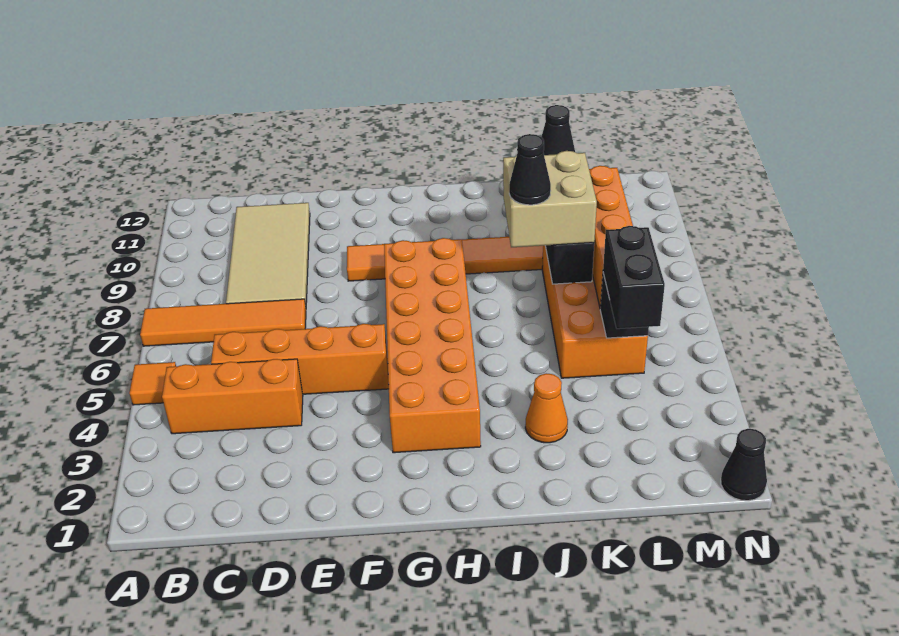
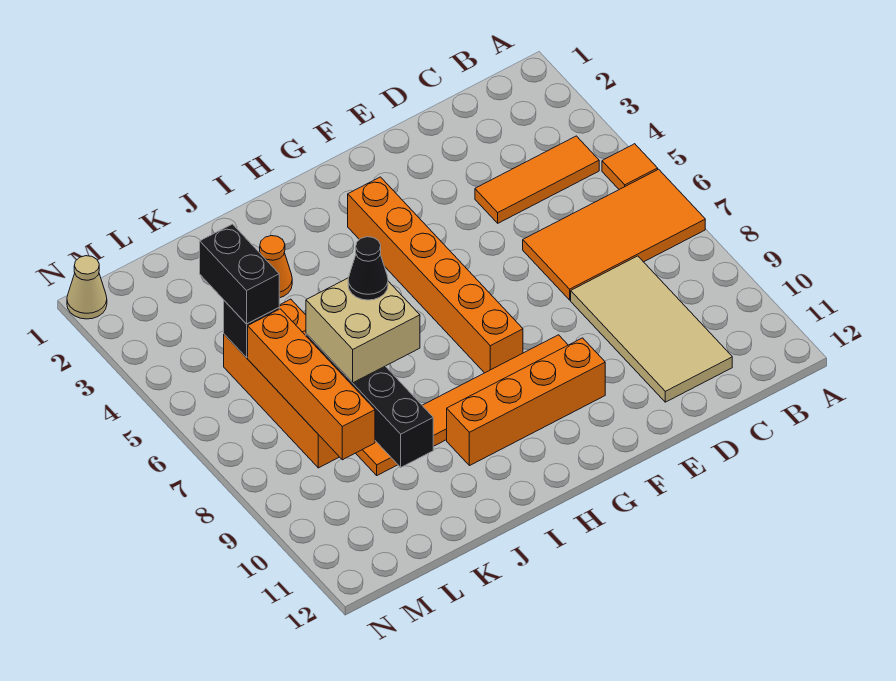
orange tile A7:D7 level 1 -> orange tile A6:D7 level 1
orange brick B4:D4 level 1 -> orange tile B4:D4 level 1
orange brick C5:F5 level 1 -> orange brick F10:I10 level 1
orange brick G3:H8 level 1 -> orange brick G3:G8 level 1
black cone K10 level 3 -> none
black cone N1 level 1 -> tan cone N1 level 1

